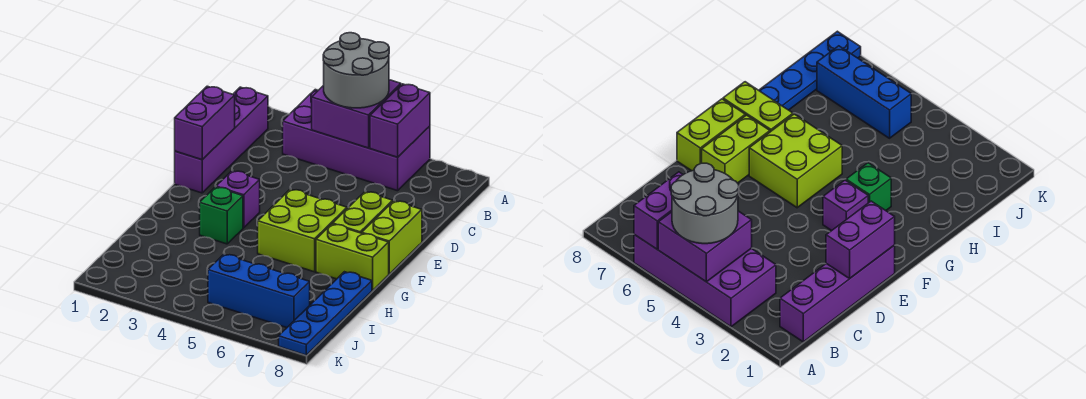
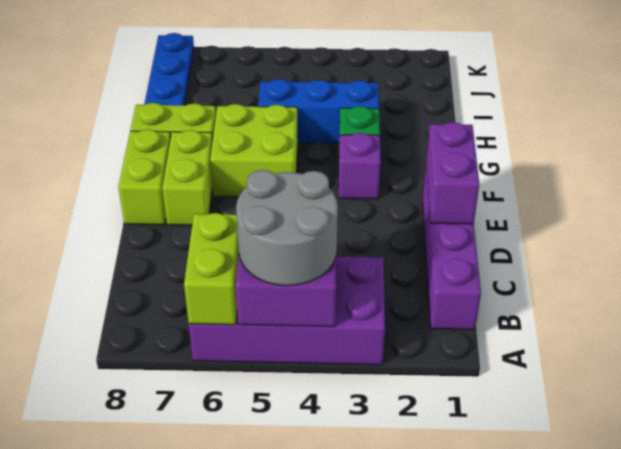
purple brick A6:B6 level 2 -> lime brick A6:B6 level 2
blue brick J5:J7 level 1 -> blue brick H3:H5 level 1

